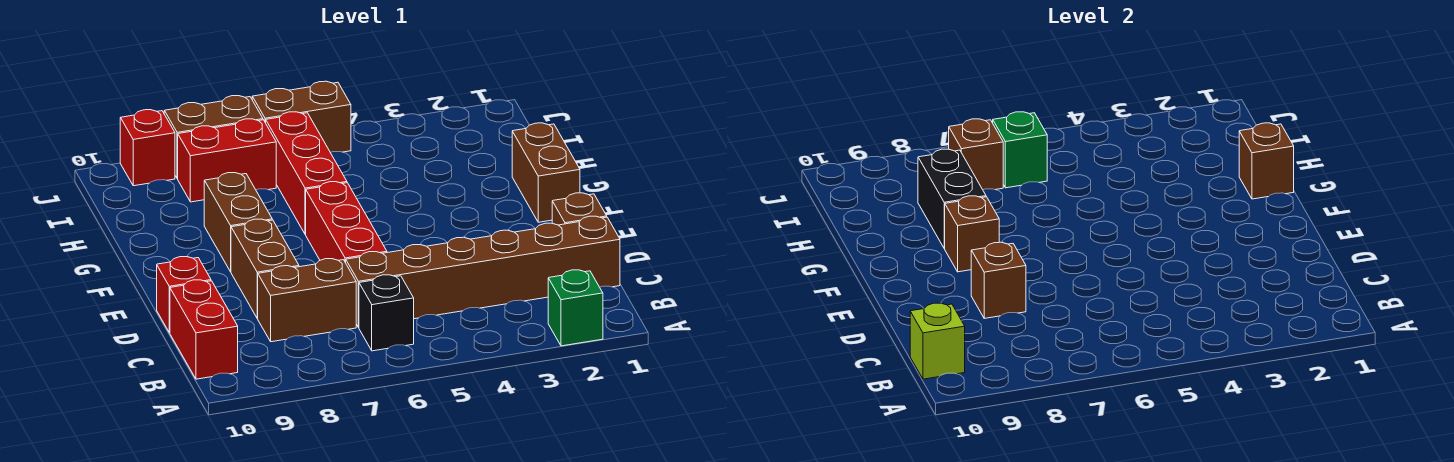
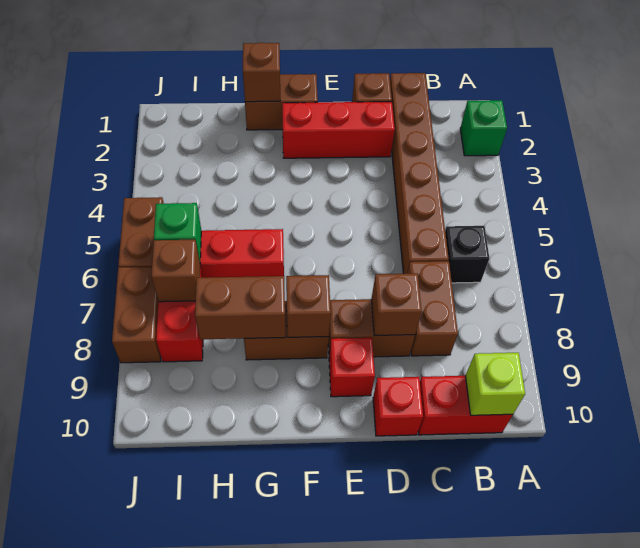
red brick D6:F6 level 1 -> red brick D2:F2 level 1
black brick G8:H8 level 2 -> brown brick G8:H8 level 2
red brick J9 level 1 -> red brick E9 level 1

